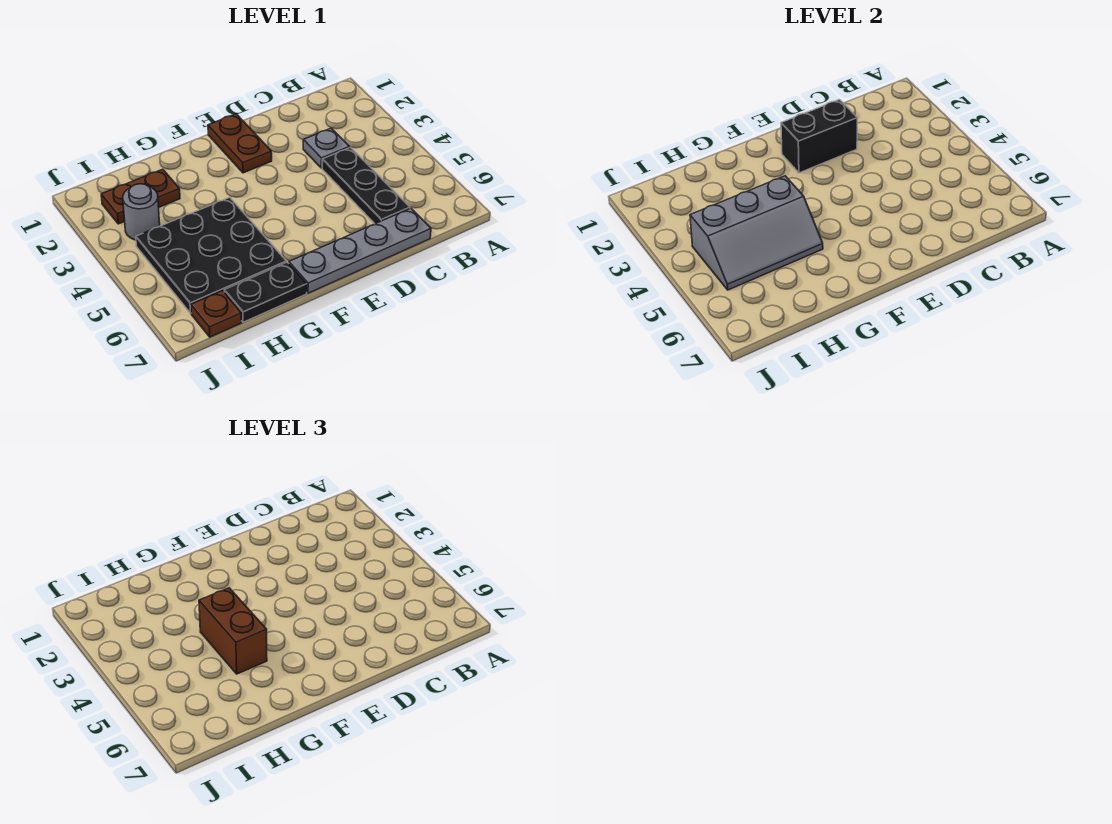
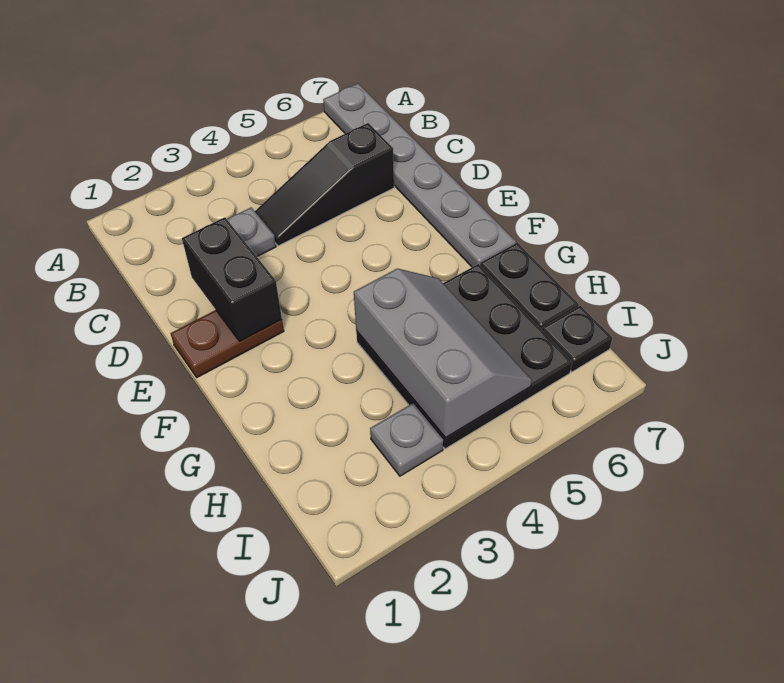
black plate C4:C6 level 1 -> black slope C4:C6 level 1 top 6
grey plate C7:F7 level 1 -> grey plate A7:F7 level 1
brown brick G4:G5 level 3 -> none
brown plate H2:I2 level 1 -> none
grey round brick I3 level 1 -> grey plate I3 level 1
brown plate I7 level 1 -> black plate I7 level 1

